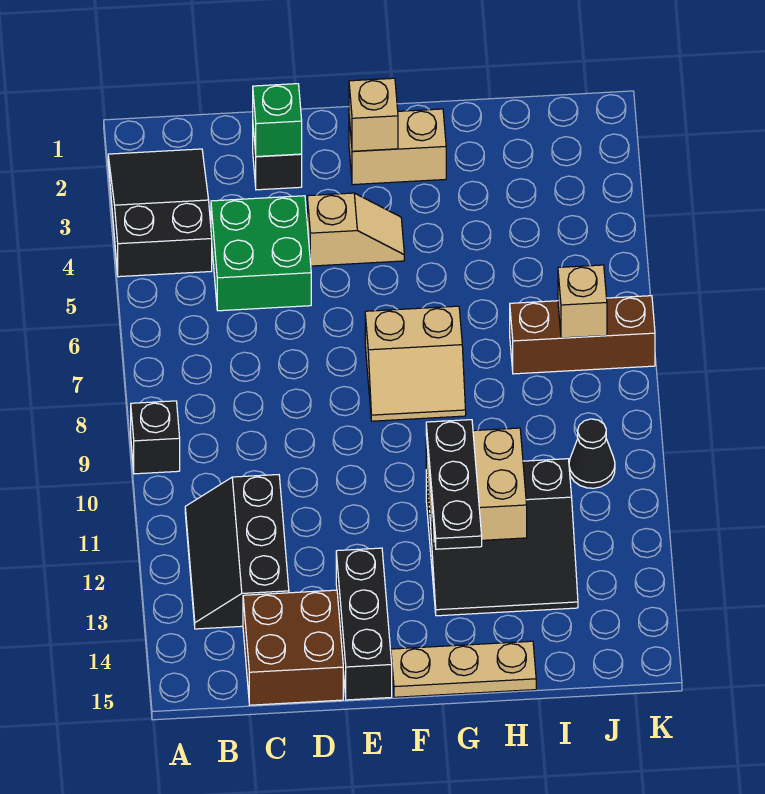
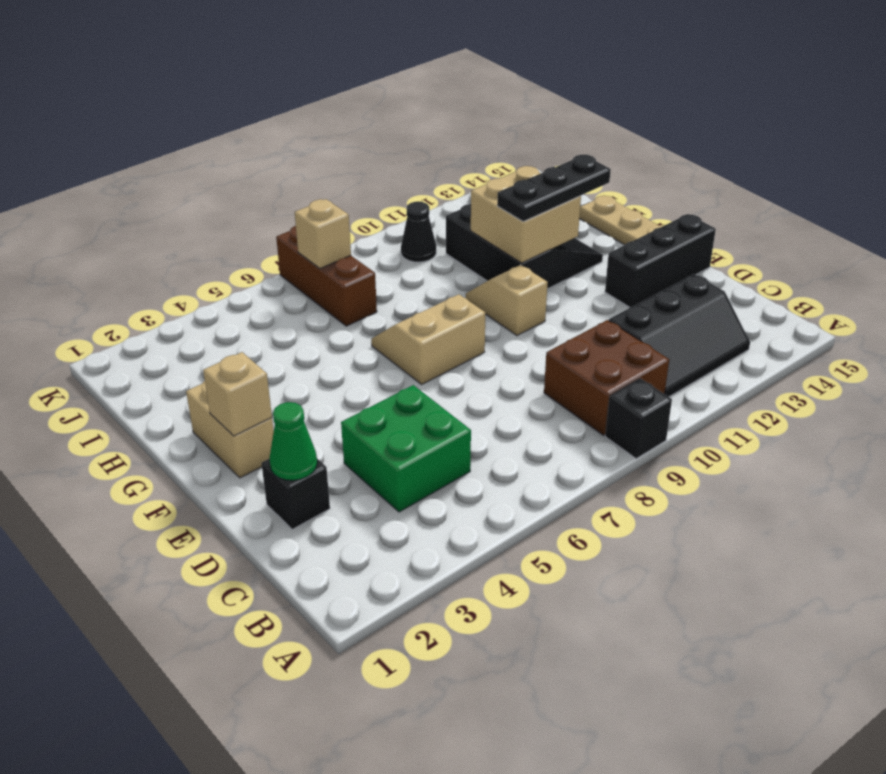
black slope A2:B4 level 1 top 4 -> none
brown brick C14:D15 level 1 -> brown brick B9:C10 level 1
green brick D2 level 2 -> green cone D2 level 2
tan slope E4:F4 level 1 top E -> tan slope F10:G10 level 1 top F
tan slope F7:G8 level 1 top 7 -> tan slope F7:G8 level 1 top F

